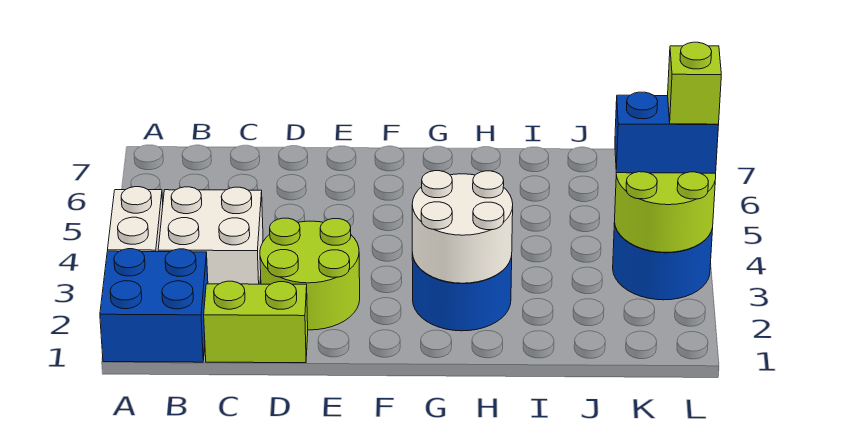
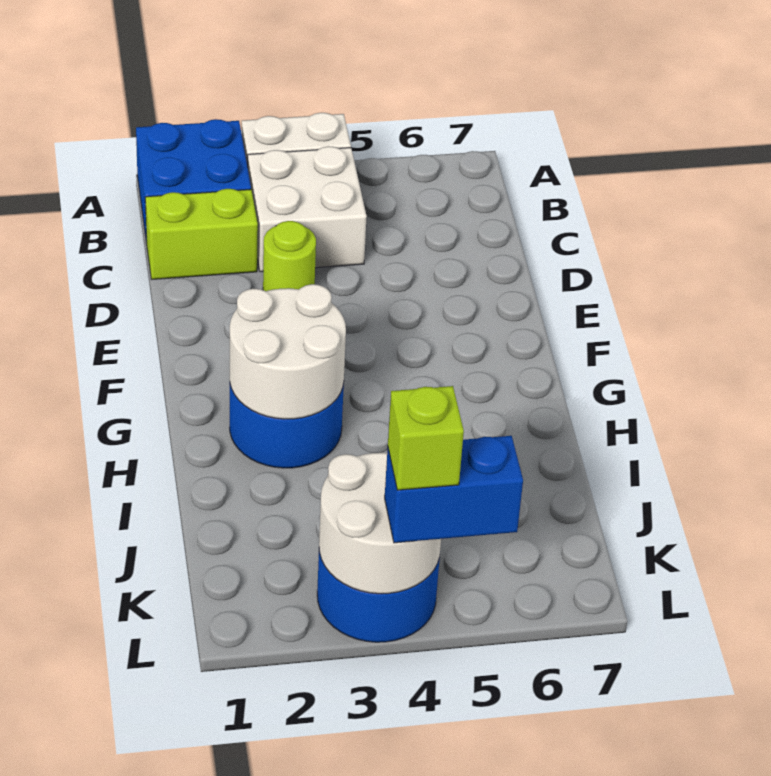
lime brick C1:D1 level 1 -> lime brick C1:C2 level 1
lime round brick D2:E3 level 1 -> lime round brick D3 level 1
lime round brick K3:L4 level 2 -> white round brick K3:L4 level 2
blue brick K4:L4 level 3 -> blue brick L4:L5 level 3

